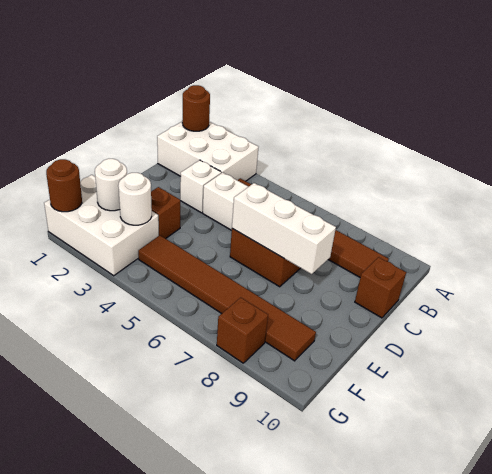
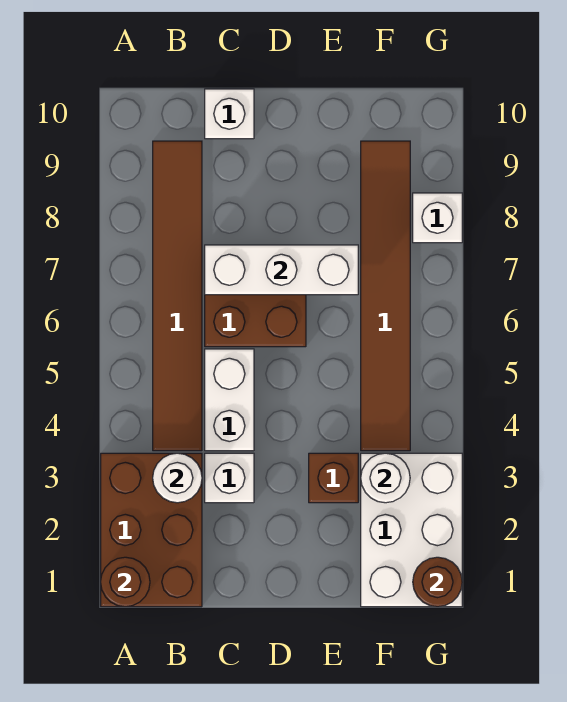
white brick A1:B3 level 1 -> brown brick A1:B3 level 1
brown brick C10 level 1 -> white brick C10 level 1
white brick D6:D8 level 2 -> white brick C7:E7 level 2
white round brick F2 level 2 -> white round brick B3 level 2
brown brick G8 level 1 -> white brick G8 level 1

